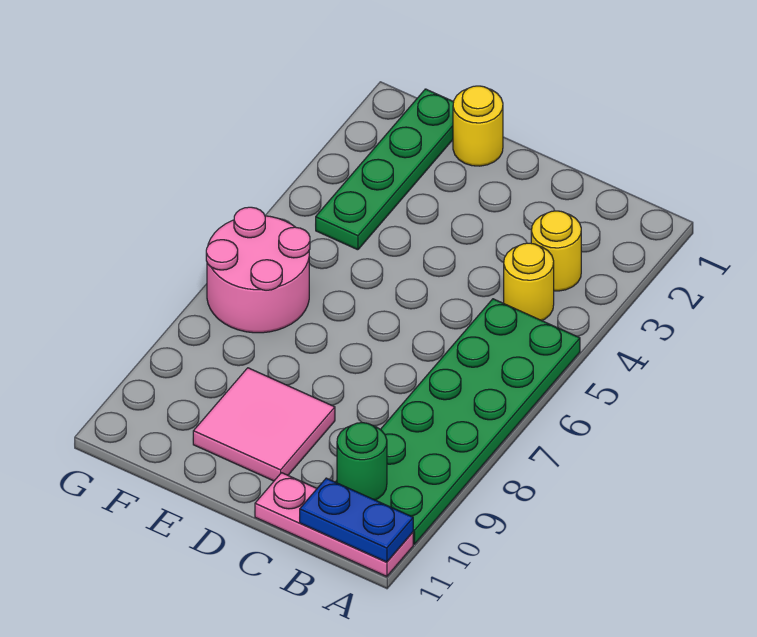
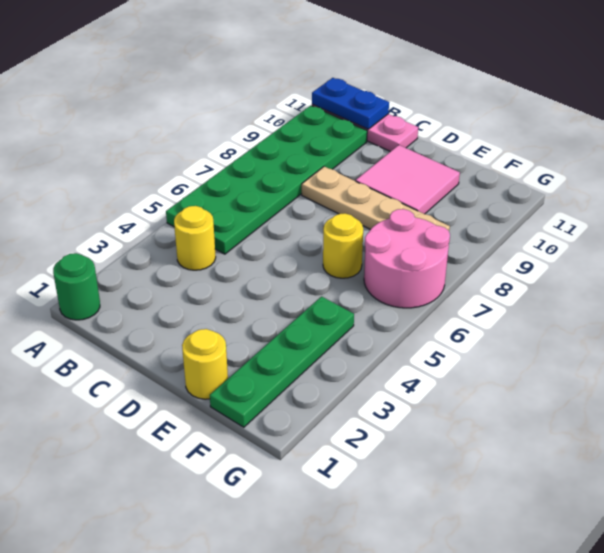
yellow round brick B3 level 1 -> yellow round brick E6 level 1
green round brick B10 level 2 -> green round brick A1 level 1
none -> tan plate C8:F8 level 1

